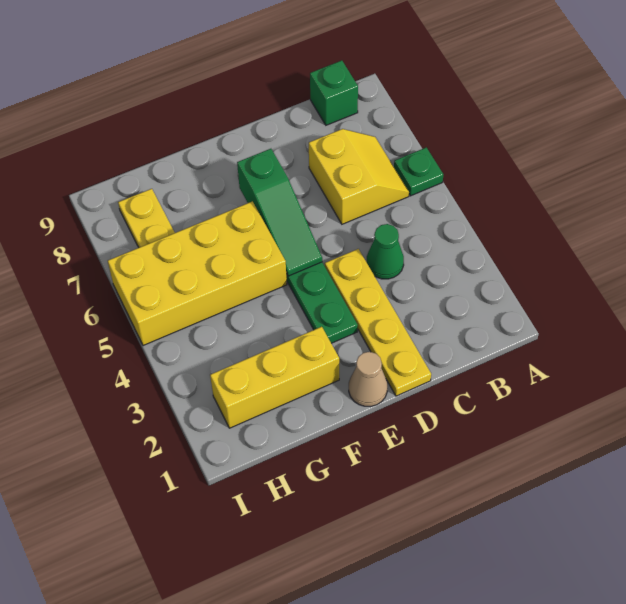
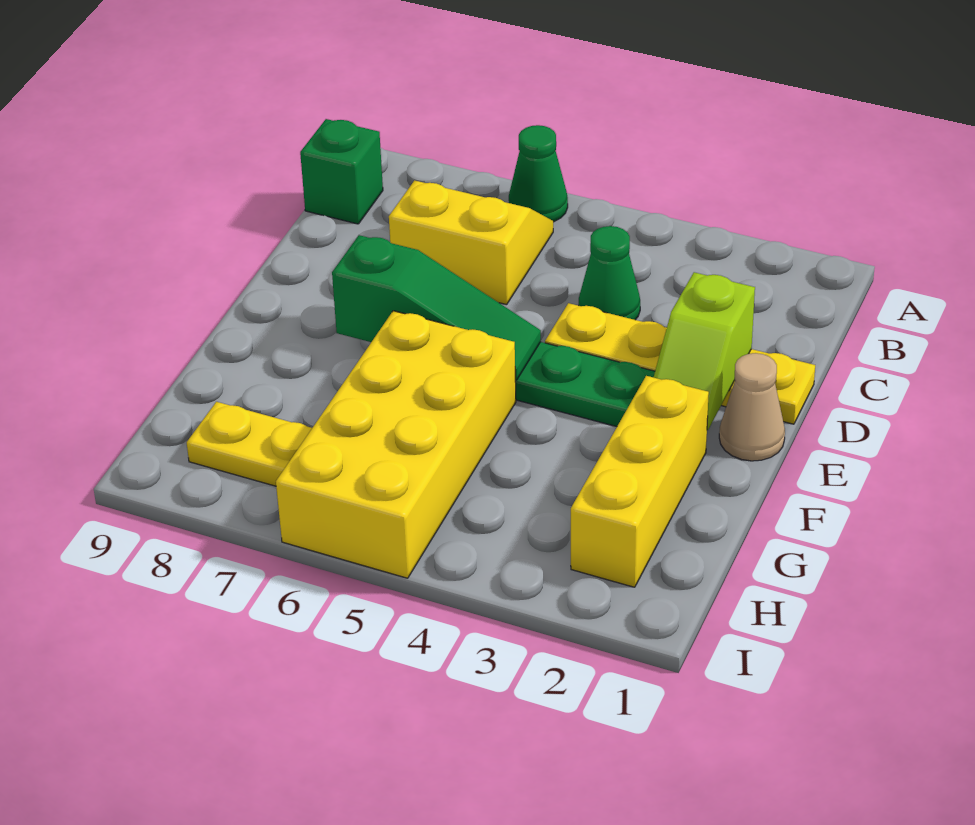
green plate A6 level 1 -> green cone A6 level 1
none -> lime slope D2:E2 level 2 top D

